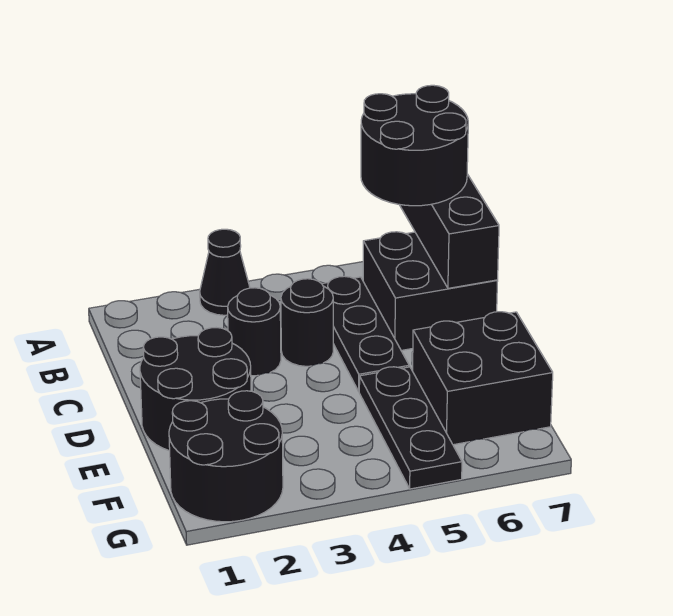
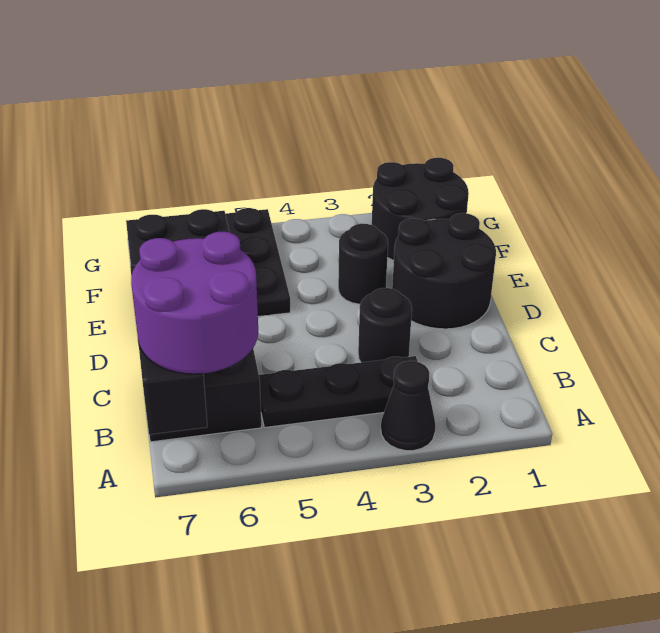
black round brick A6:B7 level 3 -> purple round brick A6:B7 level 3
black plate B5:D5 level 1 -> black plate B3:B5 level 1
black round brick C4 level 1 -> black round brick E3 level 1

